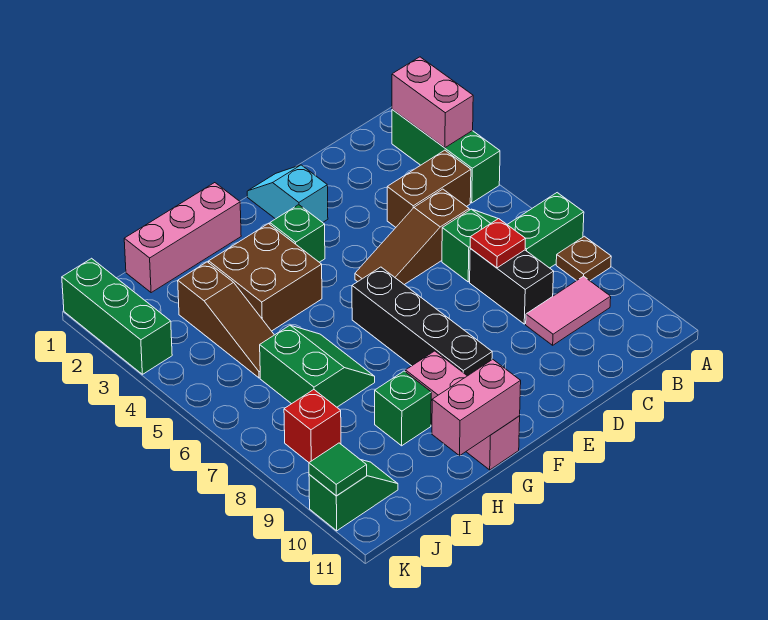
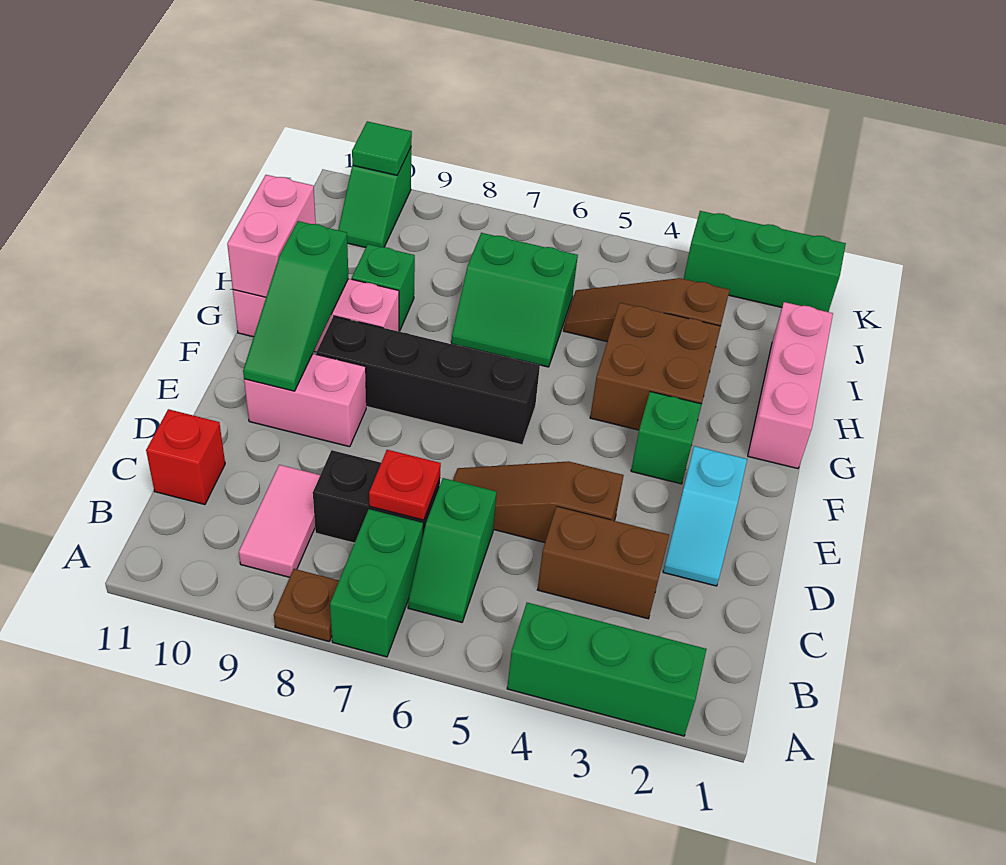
pink brick A2:A3 level 2 -> pink brick E9:E10 level 1
brown brick B4:C4 level 1 -> brown brick C3:C4 level 1
brown slope C5:E5 level 1 top C -> brown slope D4:D6 level 1 top 4
cyan slope E1:E2 level 1 top 2 -> cyan slope D2:E2 level 1 top E
none -> green slope E10:G10 level 2 top G
red brick J8 level 1 -> red brick C11 level 1

